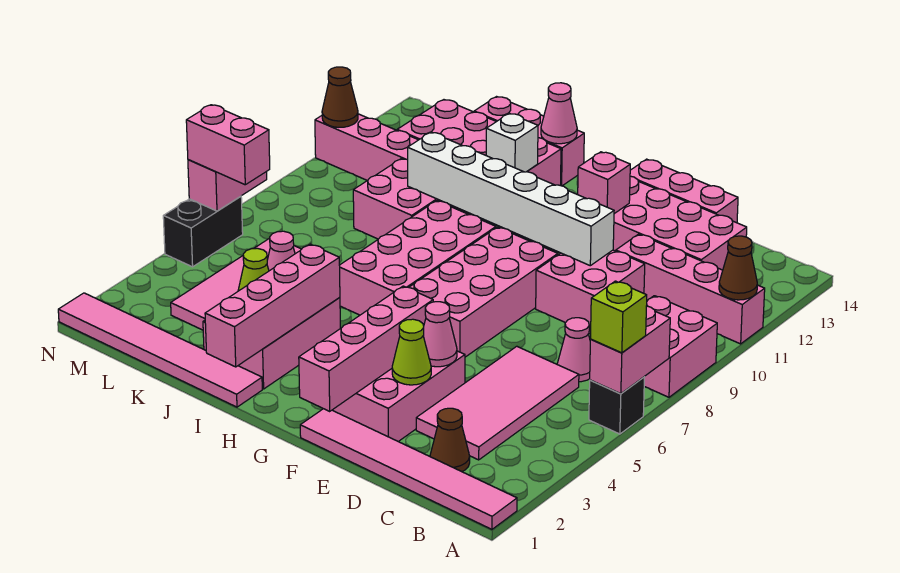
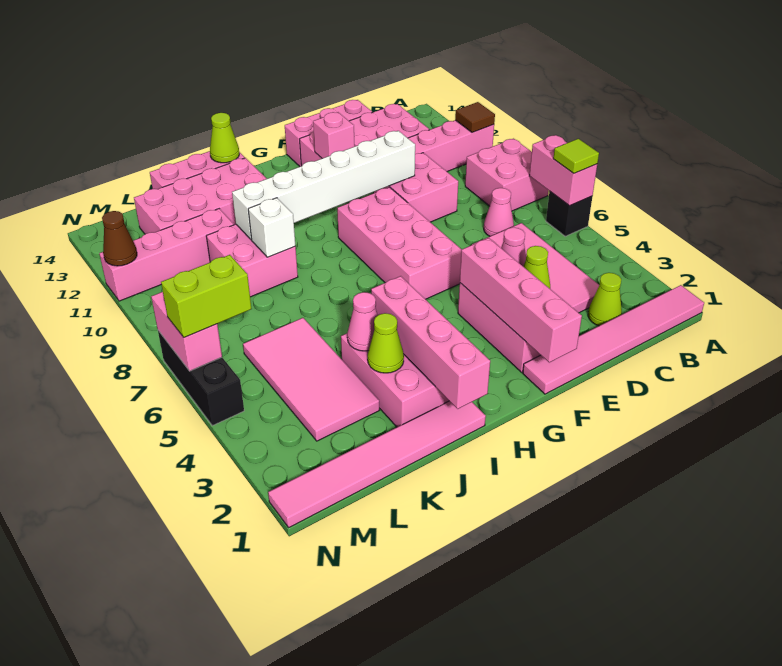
lime brick A6 level 3 -> lime tile A6 level 3
brown cone A11 level 2 -> brown tile A11 level 2
brown cone C2 level 1 -> lime cone C2 level 1
pink brick H6:I9 level 1 -> none
white brick I12 level 2 -> white brick J9 level 2
pink cone I14 level 2 -> lime cone I14 level 2
pink brick M6:N6 level 3 -> lime brick M6:N6 level 3
black brick N5:N6 level 1 -> black brick N5:N7 level 1

